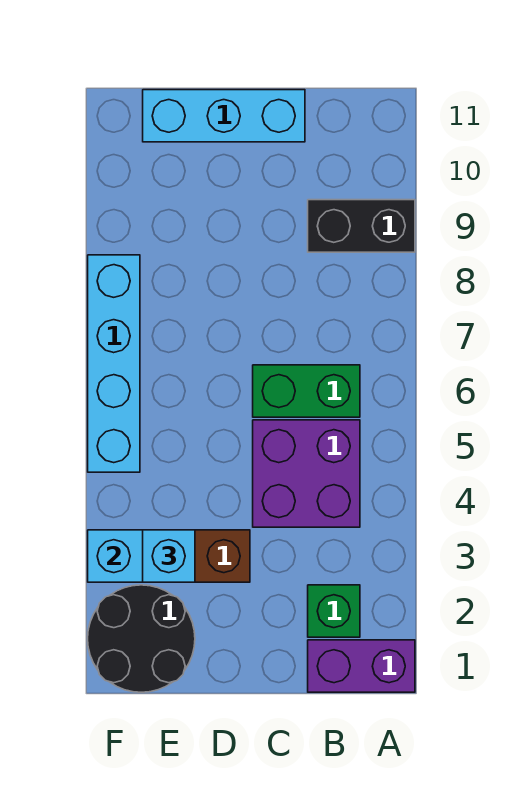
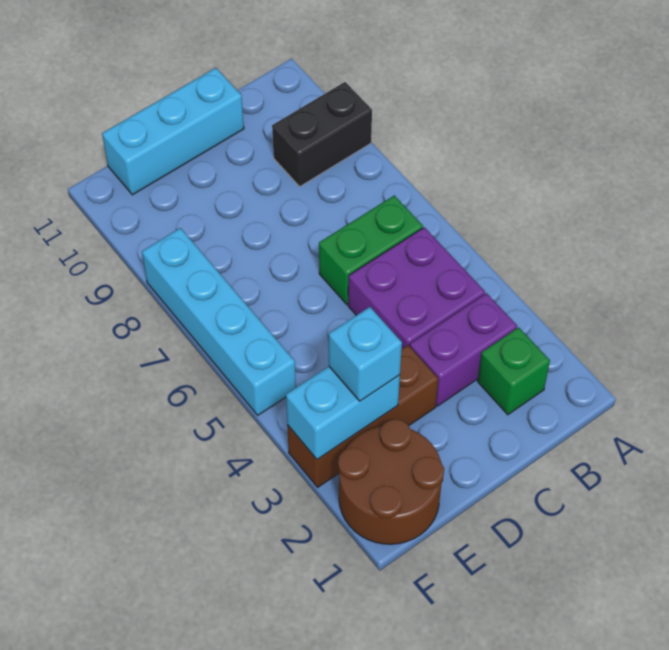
purple brick A1:B1 level 1 -> purple brick B3:C3 level 1
black round brick E1:F2 level 1 -> brown round brick E1:F2 level 1

